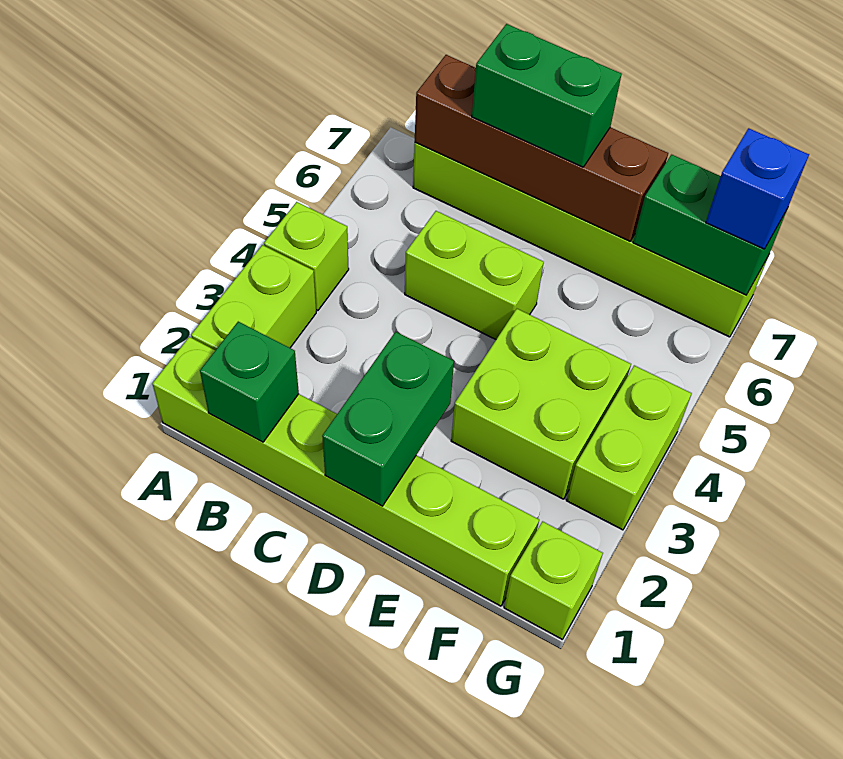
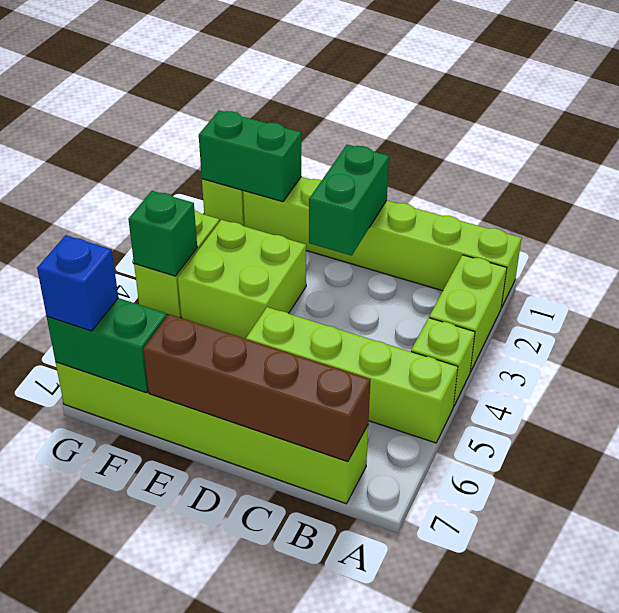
green brick B1 level 2 -> green brick G4 level 2
lime brick C5:D5 level 1 -> lime brick A5:D5 level 1
green brick C7:D7 level 3 -> green brick F1:G1 level 2

